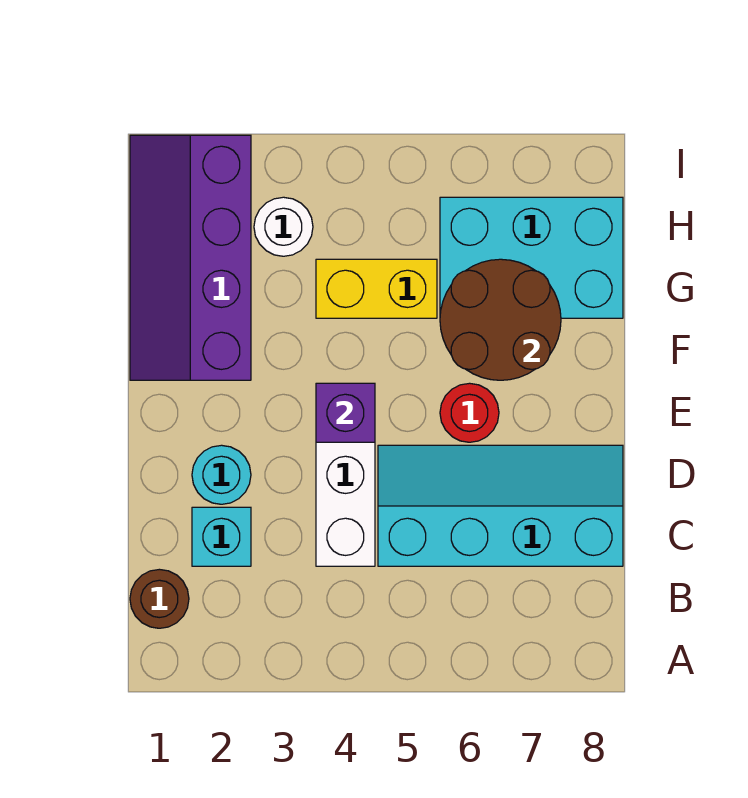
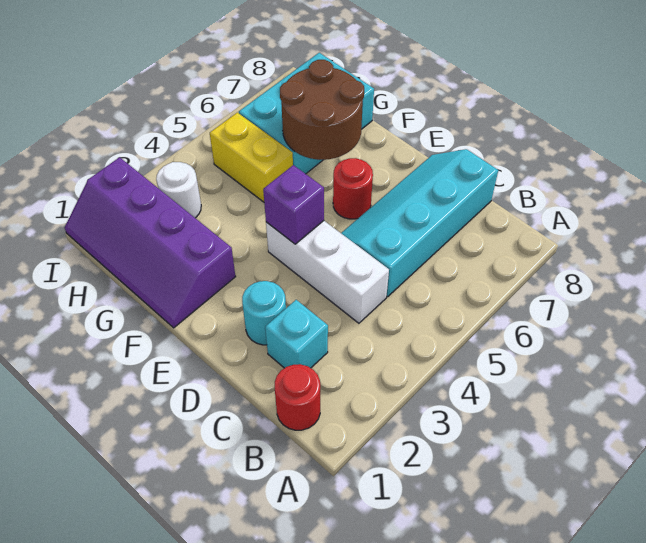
brown round brick B1 level 1 -> red round brick B1 level 1
yellow brick G4:G5 level 1 -> yellow brick G5:H5 level 1

